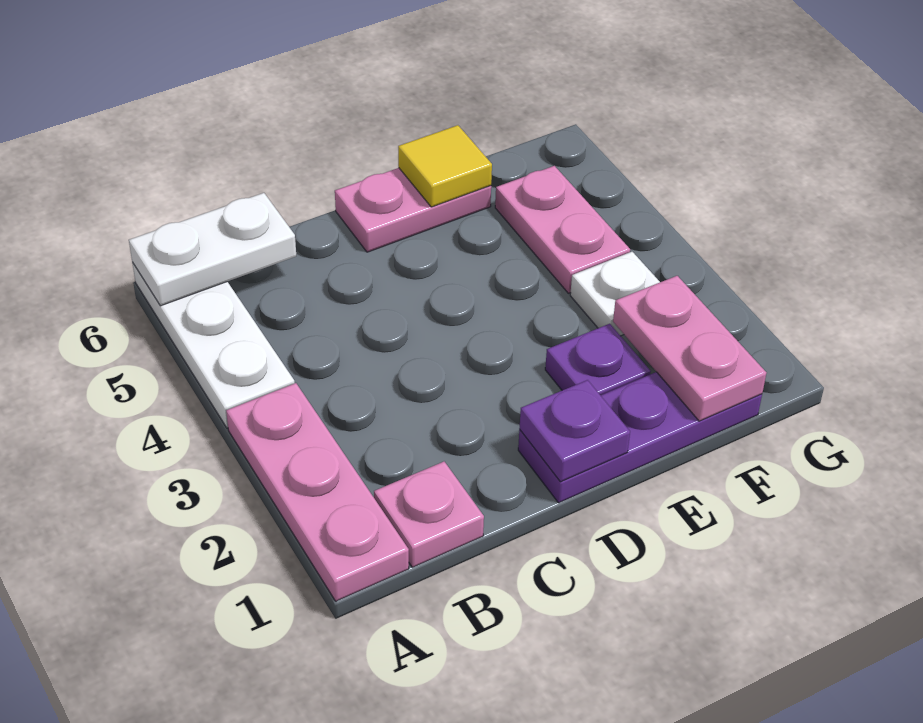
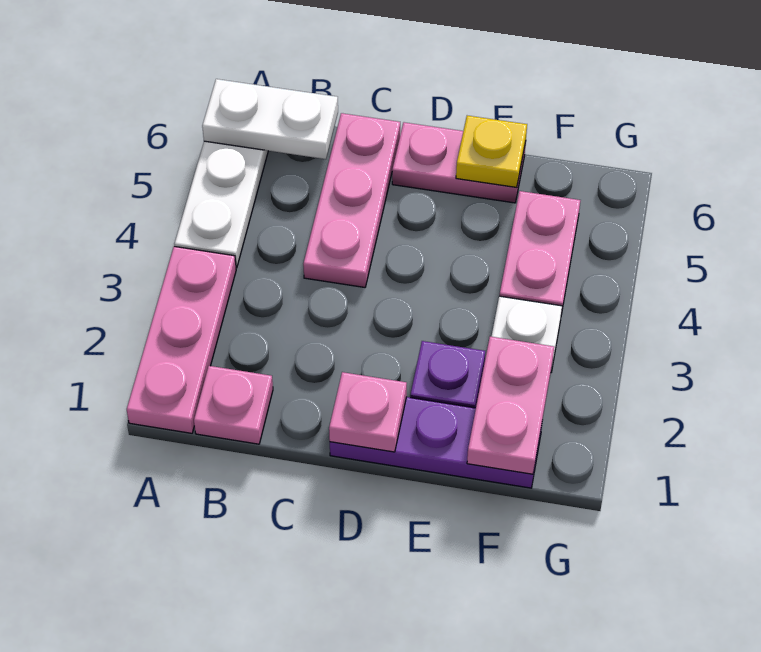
none -> pink plate C4:C6 level 1
purple plate D1 level 2 -> pink plate D1 level 2
yellow tile E6 level 2 -> yellow plate E6 level 2

